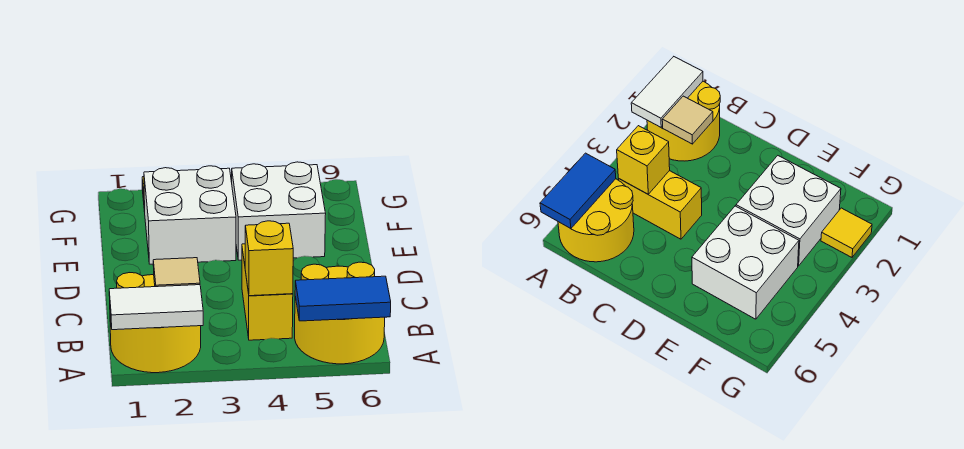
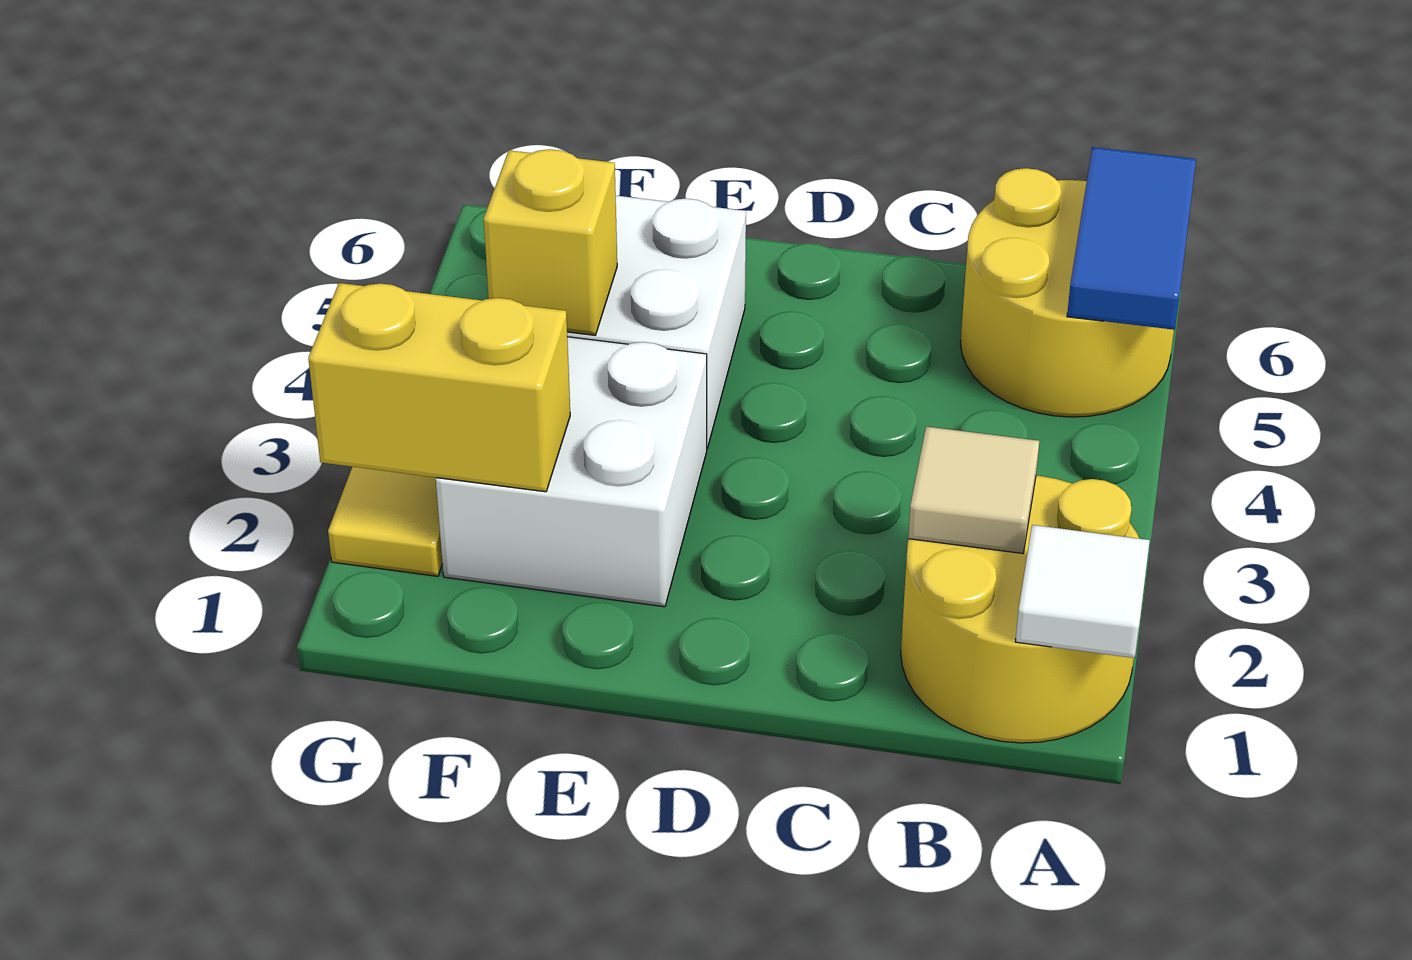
white tile A1:A2 level 2 -> white tile A1 level 2
yellow brick B4:C4 level 1 -> yellow brick F2:G2 level 2
yellow brick B4 level 2 -> yellow brick F4 level 2

